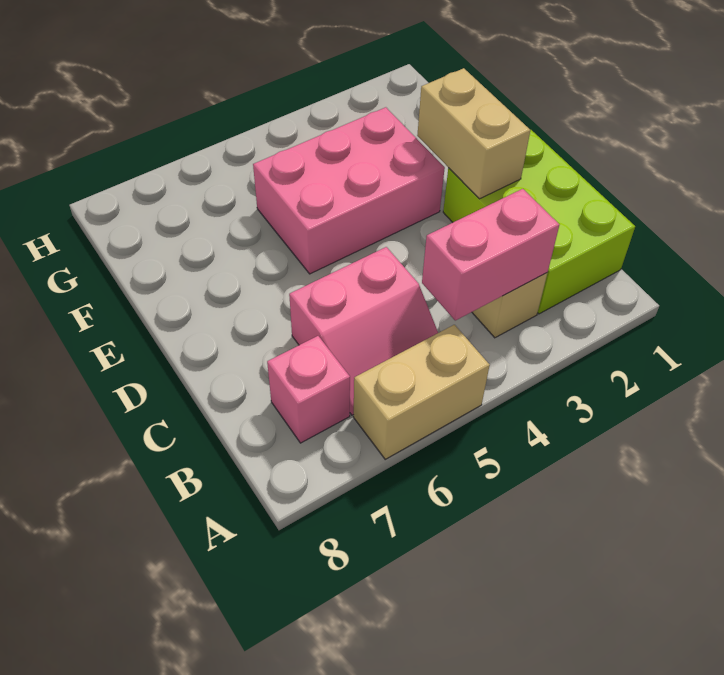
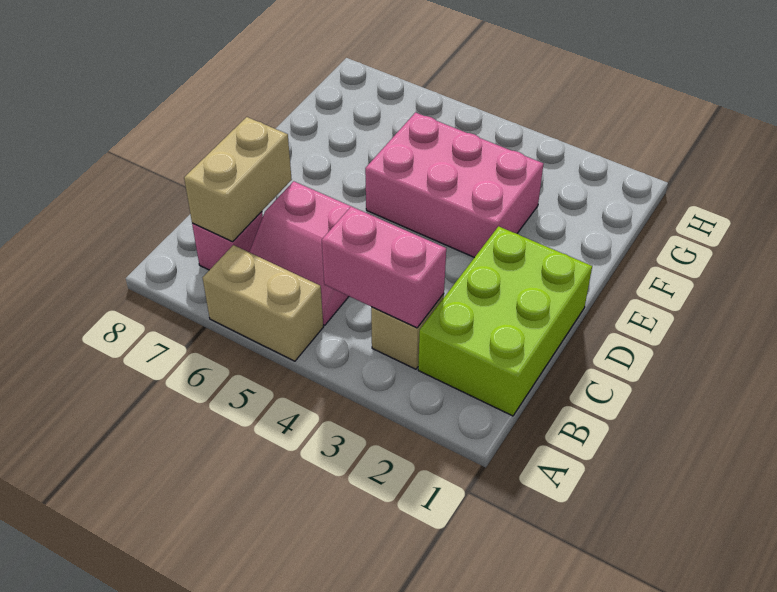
tan brick D2:E2 level 2 -> tan brick B7:C7 level 2

